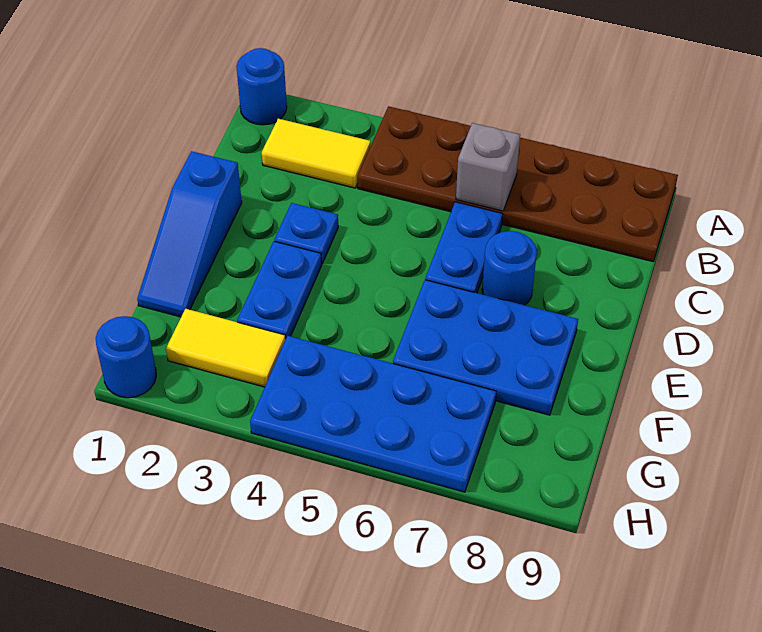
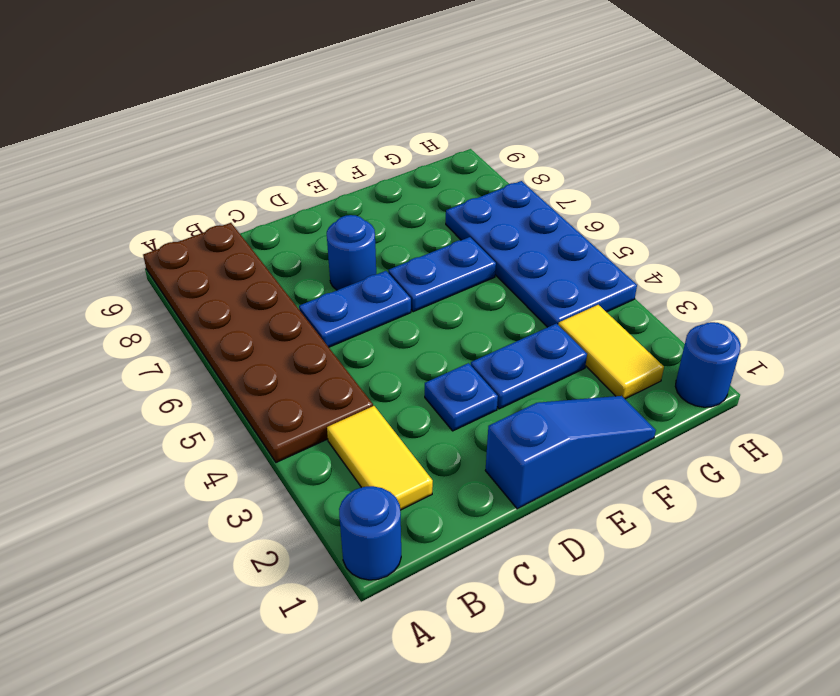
grey brick B6 level 2 -> none
blue plate E6:F8 level 1 -> blue plate E6:F6 level 1

